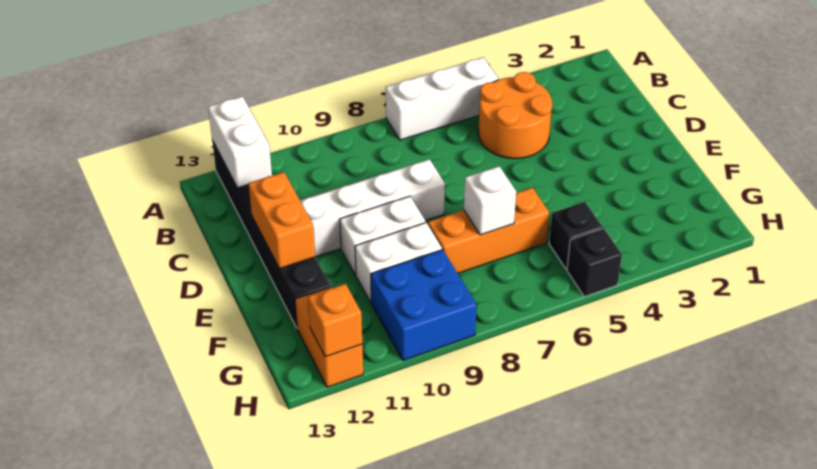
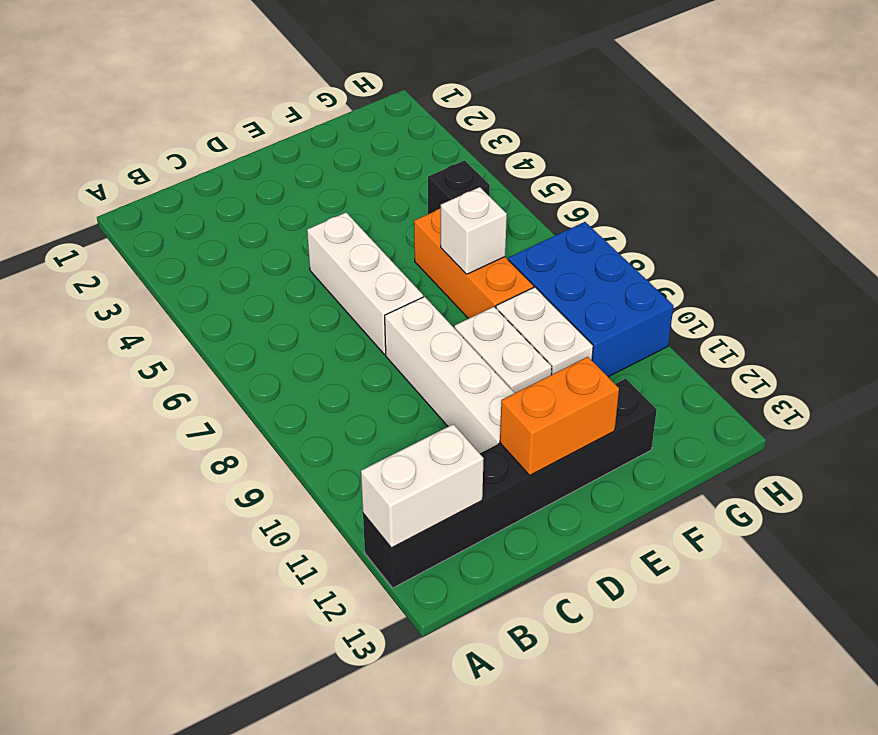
white brick A5:A7 level 1 -> white brick D5:D7 level 1
orange round brick B4:C5 level 1 -> none
blue brick G9:H10 level 1 -> blue brick G8:H10 level 1
orange brick G12:H12 level 1 -> none
black brick H5 level 1 -> none
orange brick H12 level 2 -> none

